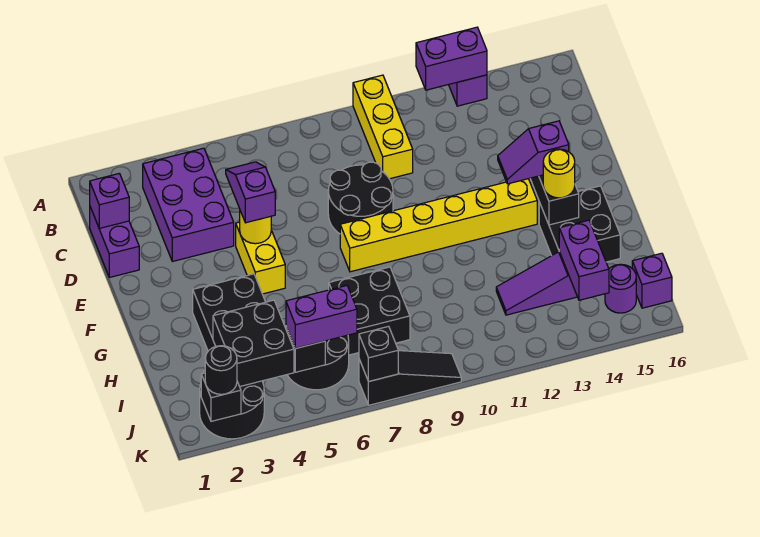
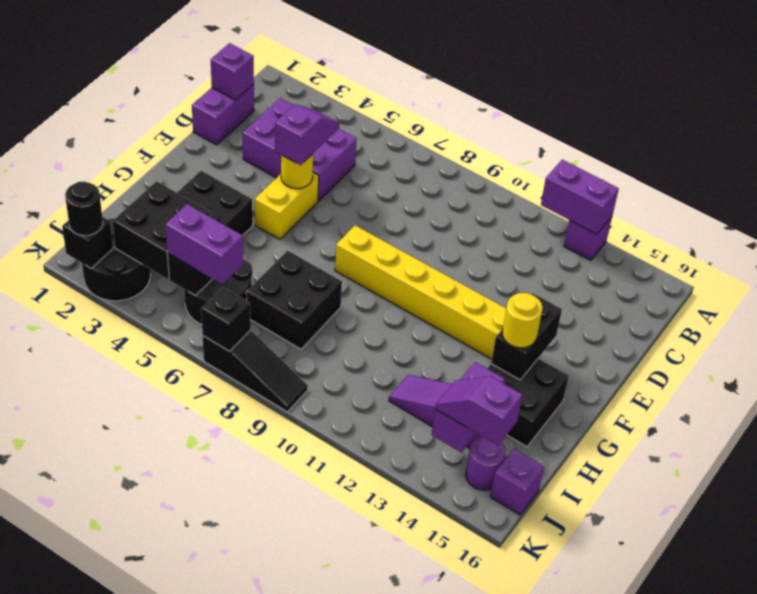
yellow brick A10:C10 level 1 -> none
purple brick B3:D4 level 1 -> purple brick C3:D5 level 1
black round brick D8:E9 level 1 -> none
purple slope F13:F14 level 3 top 14 -> purple slope J14:J15 level 3 top 15

